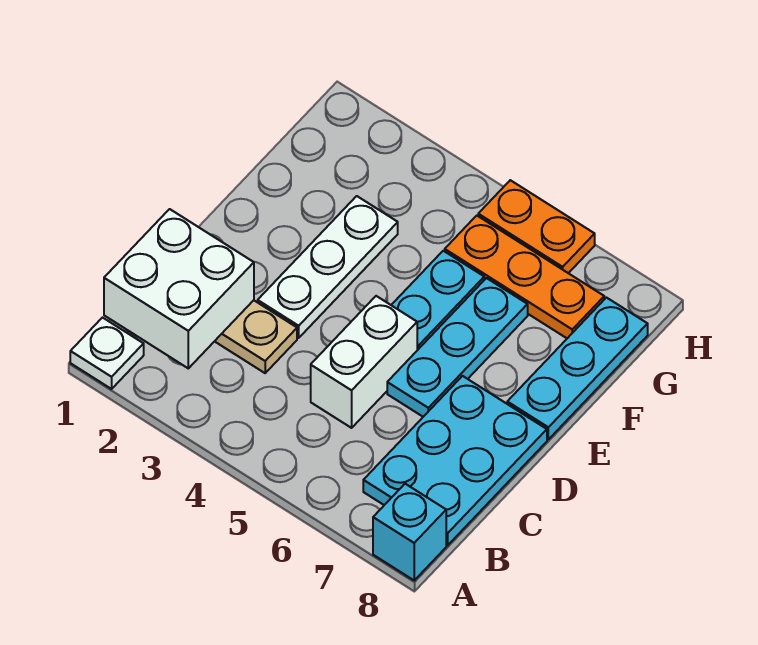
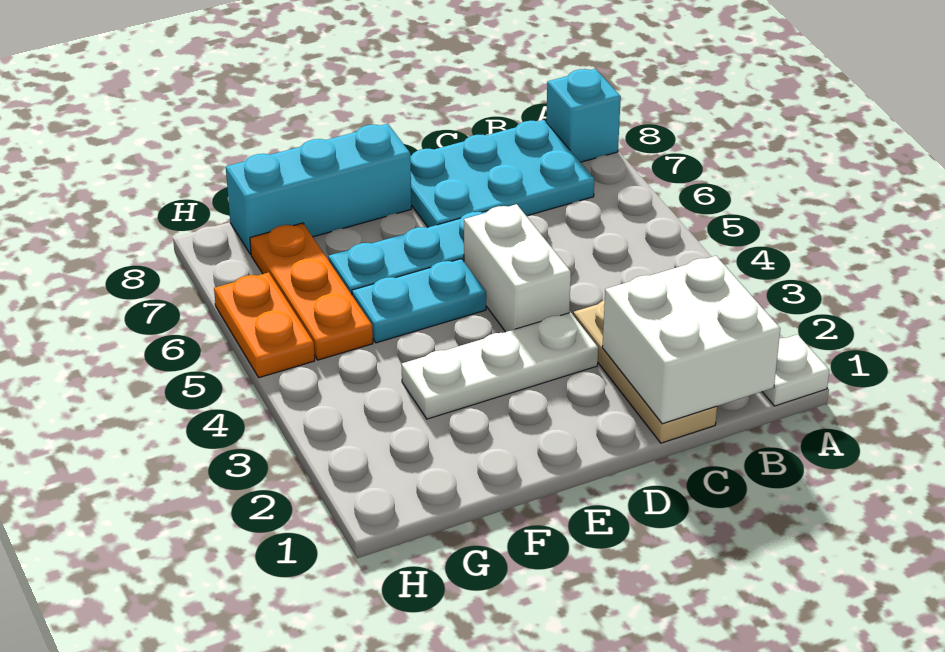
white brick C5:D5 level 1 -> white brick D4:D5 level 1
cyan plate E8:G8 level 1 -> cyan brick E8:G8 level 1

